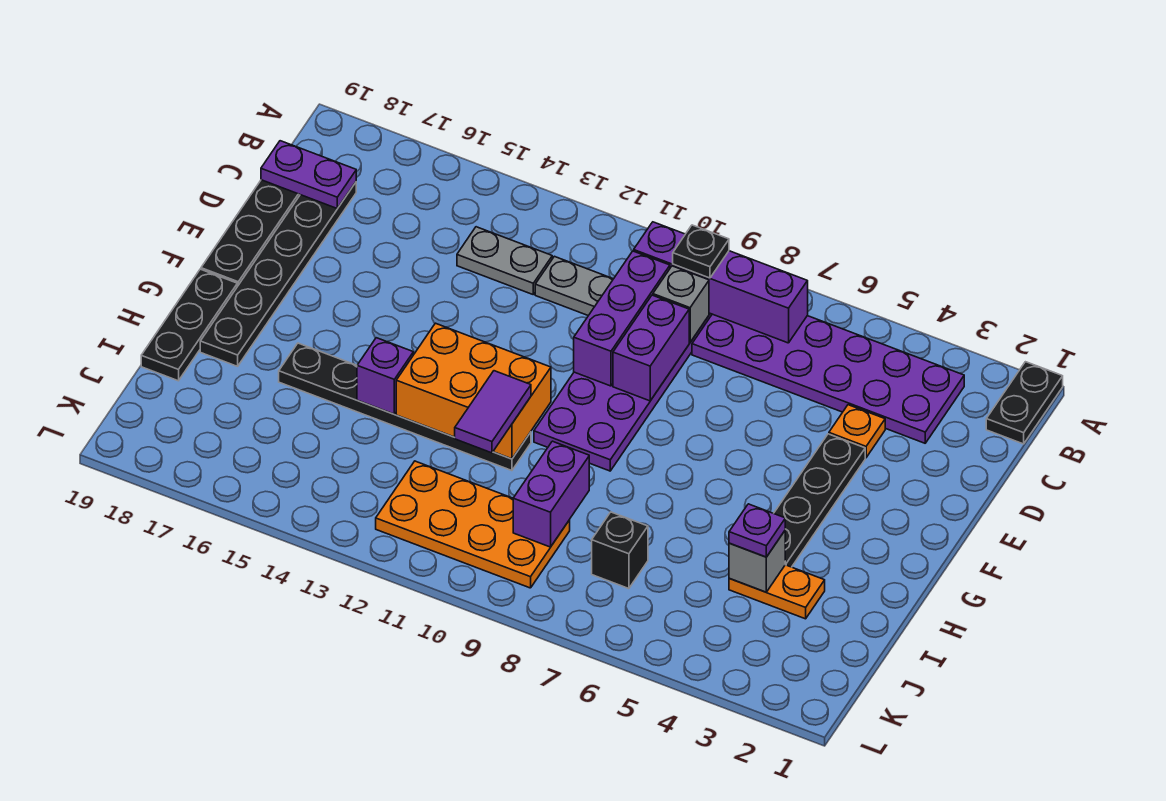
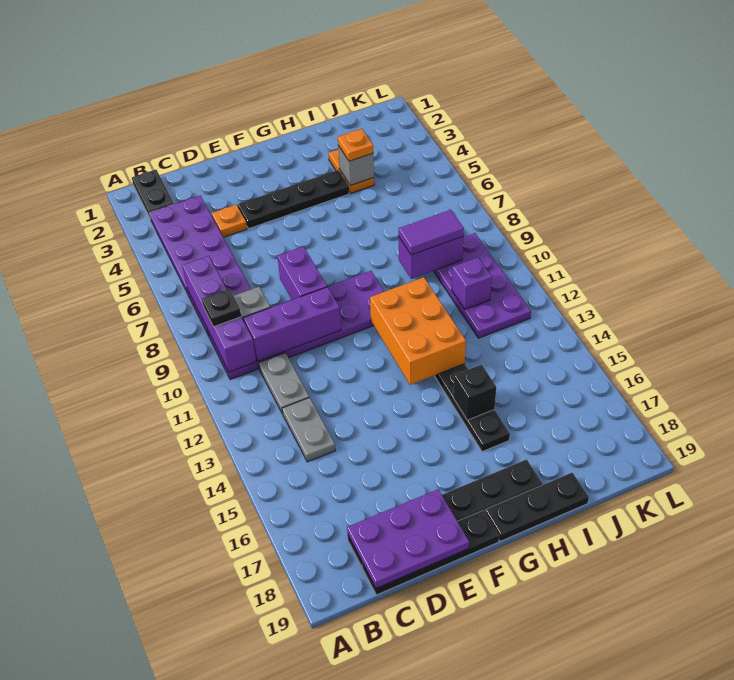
black plate A1:B1 level 1 -> black plate B1:B2 level 1
purple plate C18:C19 level 2 -> purple plate C18:E19 level 2
purple brick D9:E9 level 2 -> purple brick E8:E9 level 2
purple tile H11:I11 level 3 -> purple tile I9:J9 level 3
purple brick H14 level 2 -> purple brick J11 level 2
purple plate I4 level 3 -> orange plate I4 level 3
black brick J7 level 1 -> black brick H15 level 2
orange plate J9:K12 level 1 -> purple plate J9:K12 level 1

